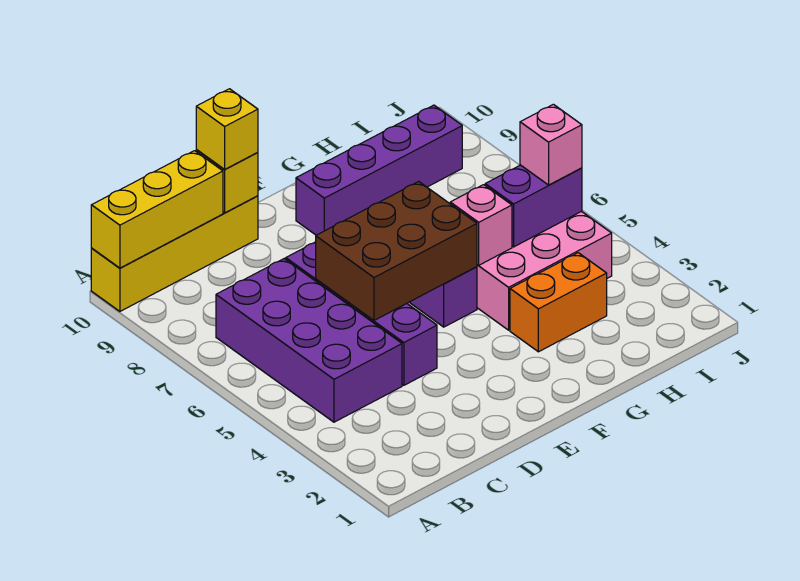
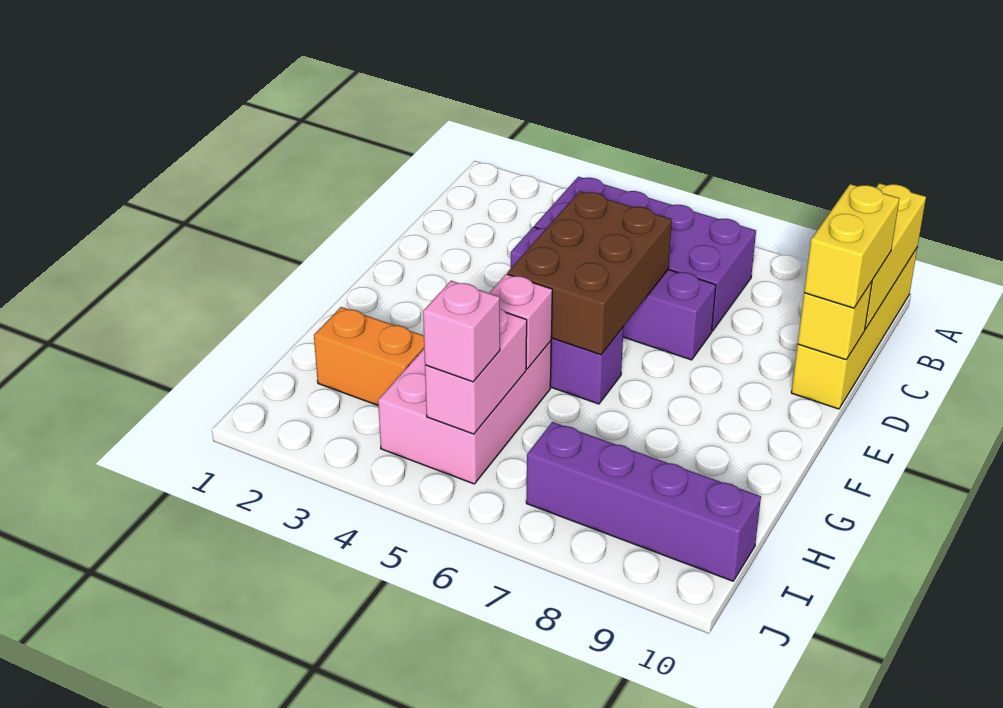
yellow brick D10 level 3 -> yellow brick C10:D10 level 3
purple brick F9:I9 level 1 -> purple brick I7:I10 level 1
orange brick G3:H3 level 1 -> orange brick H2:H3 level 1
purple brick H5:I5 level 2 -> pink brick H5:I5 level 2

